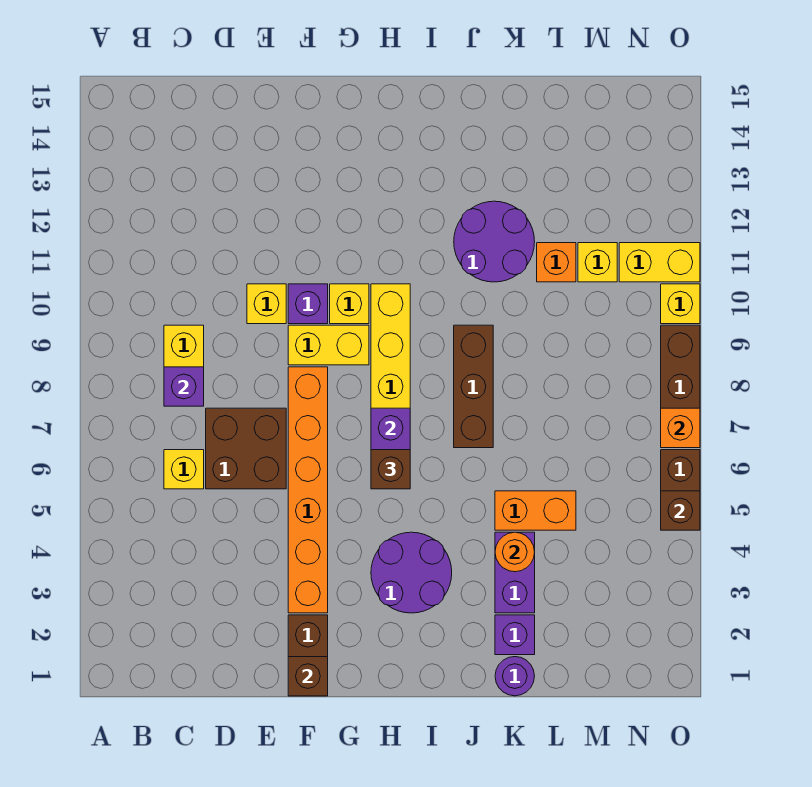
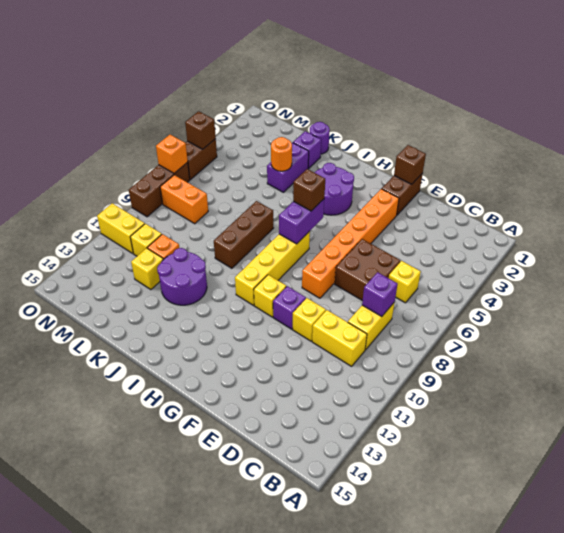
yellow brick F9:G9 level 1 -> yellow brick C10:D10 level 1
orange brick K5:L5 level 1 -> orange brick M8:N8 level 1
yellow brick O10 level 1 -> yellow brick L12 level 1

